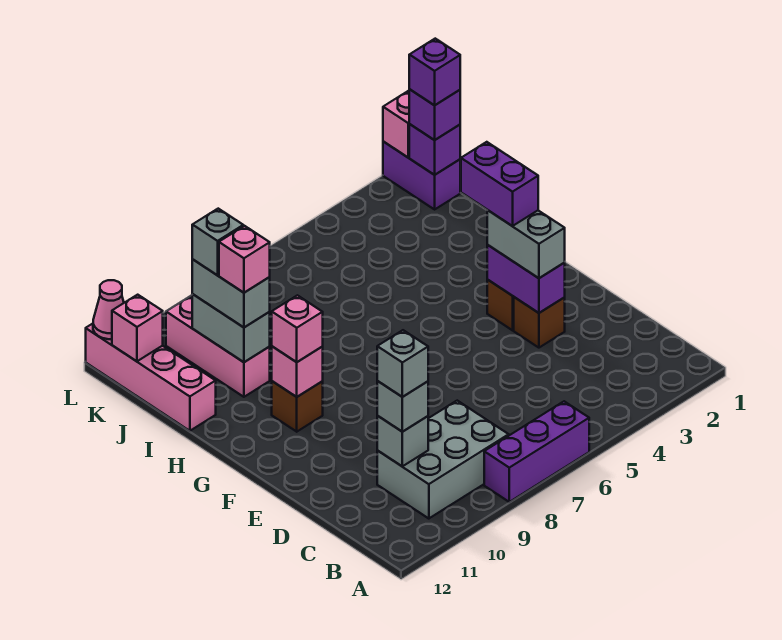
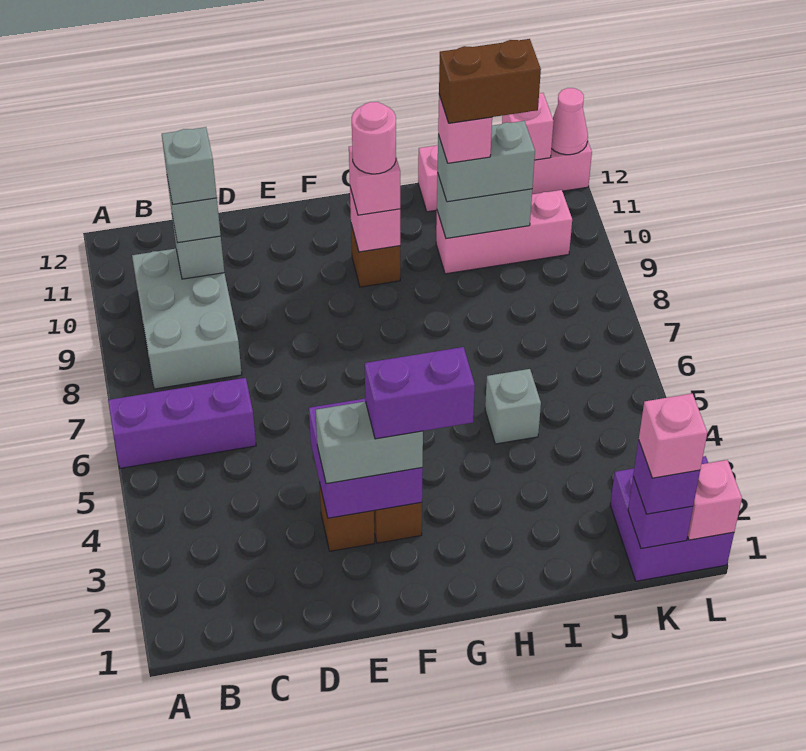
purple brick A6:A8 level 1 -> purple brick A6:C6 level 1
purple brick E3:F3 level 2 -> purple brick E3:F4 level 2
none -> pink round brick G10 level 4
none -> brown brick I10:J10 level 5
grey brick J10 level 4 -> grey brick I5 level 1
purple brick K1:L1 level 1 -> purple brick K1:L2 level 1
purple brick K1 level 4 -> pink brick K1 level 4

